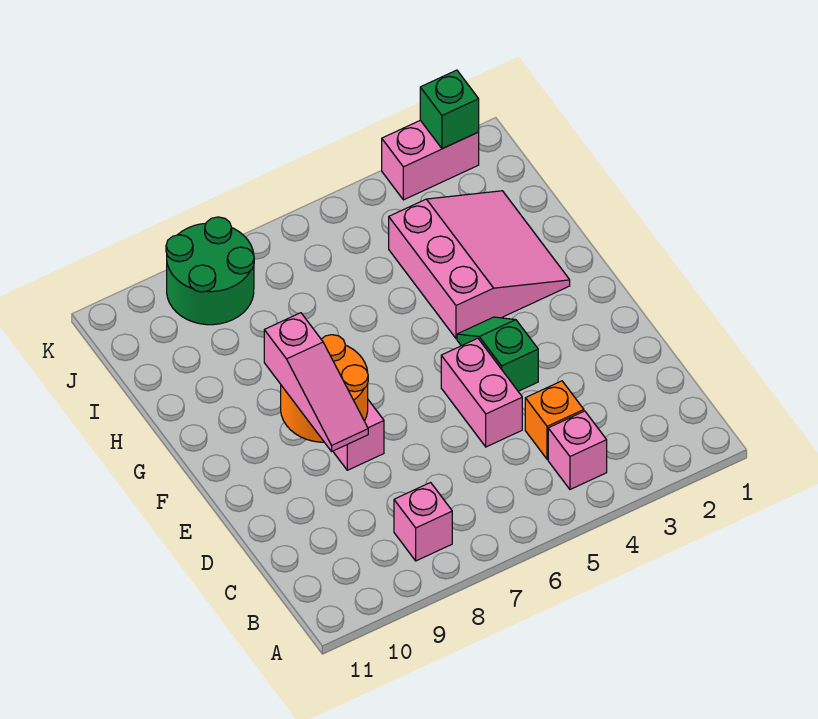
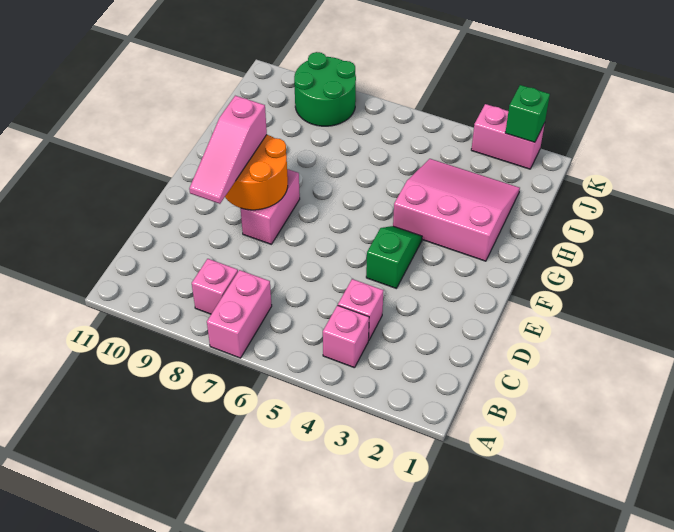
orange brick C4 level 1 -> pink brick C4 level 1
pink brick D5:E5 level 1 -> pink brick A7:B7 level 1
pink slope G2:I4 level 1 top 4 -> pink slope G2:I4 level 1 top G

